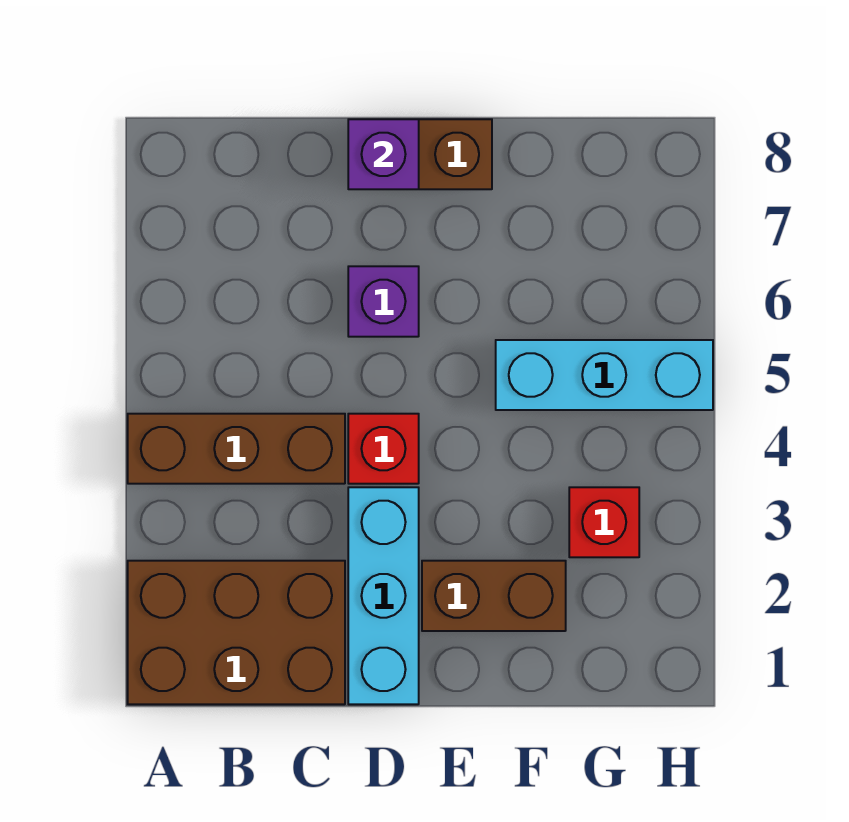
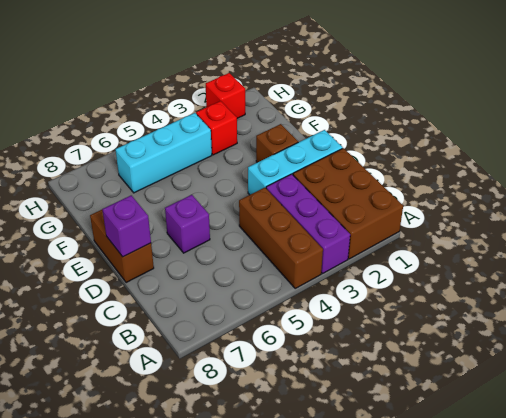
none -> purple brick A3:C3 level 1
red brick D4 level 1 -> red brick H2 level 1
brown brick E2:F2 level 1 -> brown brick E2 level 1
cyan brick F5:H5 level 1 -> cyan brick G4:G6 level 1

